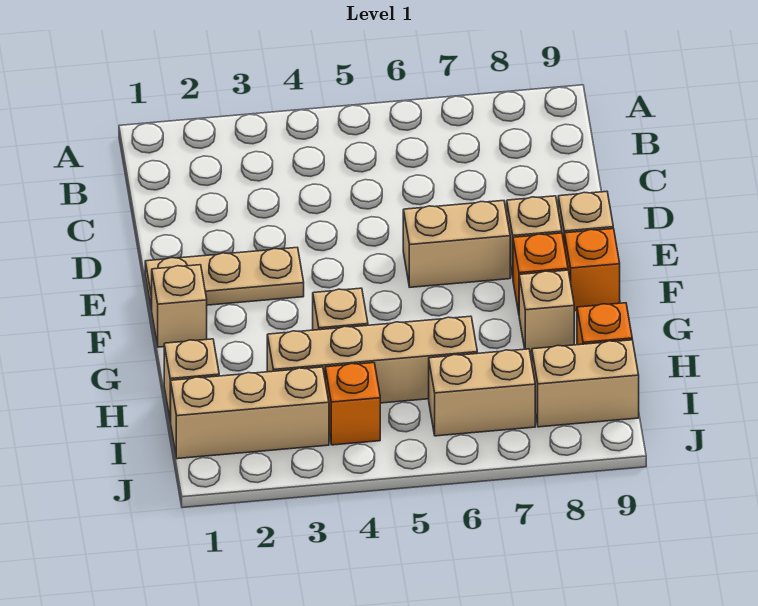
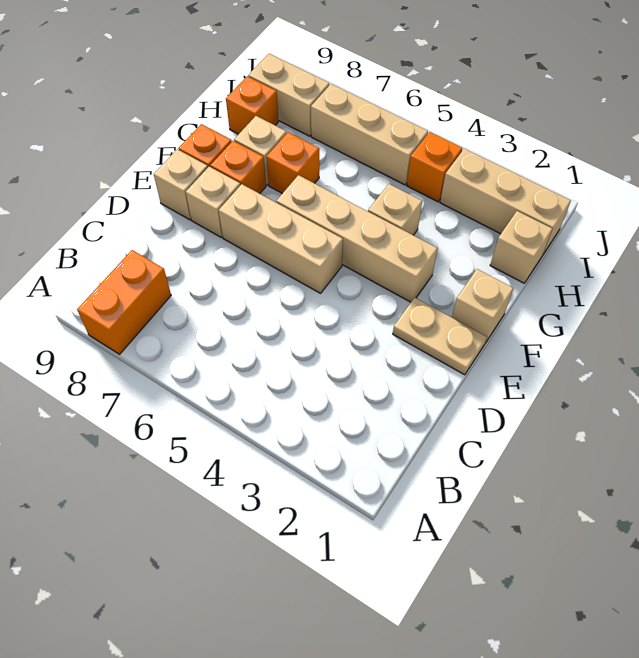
none -> orange brick A8:B8 level 1
tan plate E1:E3 level 1 -> tan plate E1:E2 level 1
tan brick E6:E7 level 1 -> tan brick E5:E7 level 1
none -> orange brick G7 level 1
tan brick H3:H6 level 1 -> tan brick F3:F6 level 1
tan brick I6:I7 level 1 -> tan brick I5:I7 level 1

